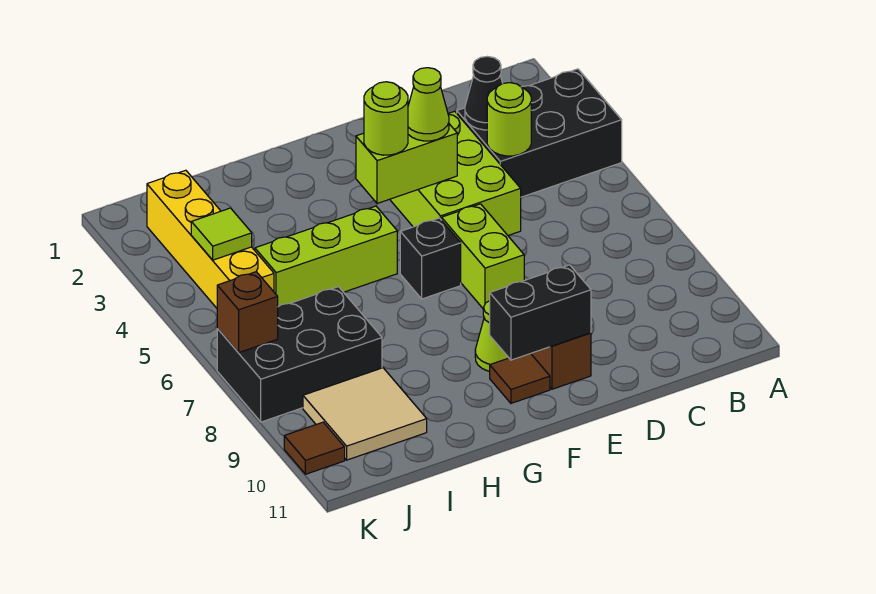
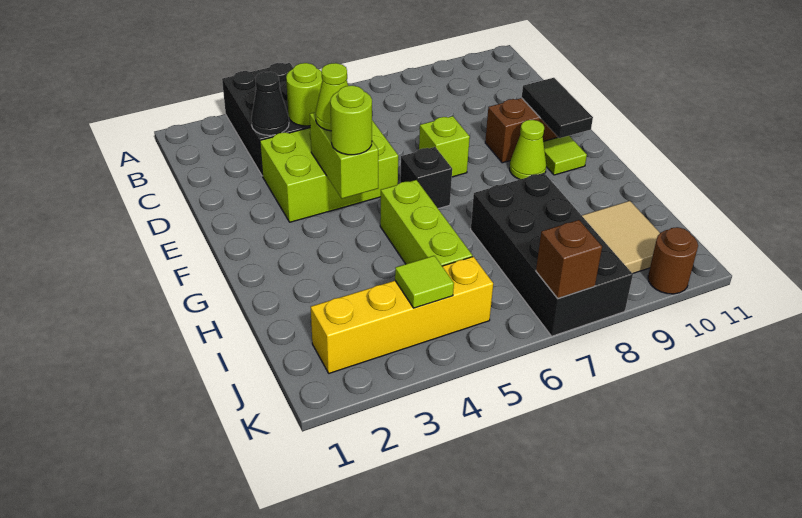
lime brick E6:E7 level 1 -> lime brick E7 level 1
black brick E10:F10 level 2 -> black tile E10:F10 level 2
brown tile F10 level 1 -> lime tile F10 level 1
black brick I7:K8 level 1 -> black brick H7:K8 level 1
brown tile K10 level 1 -> brown round brick K10 level 1

